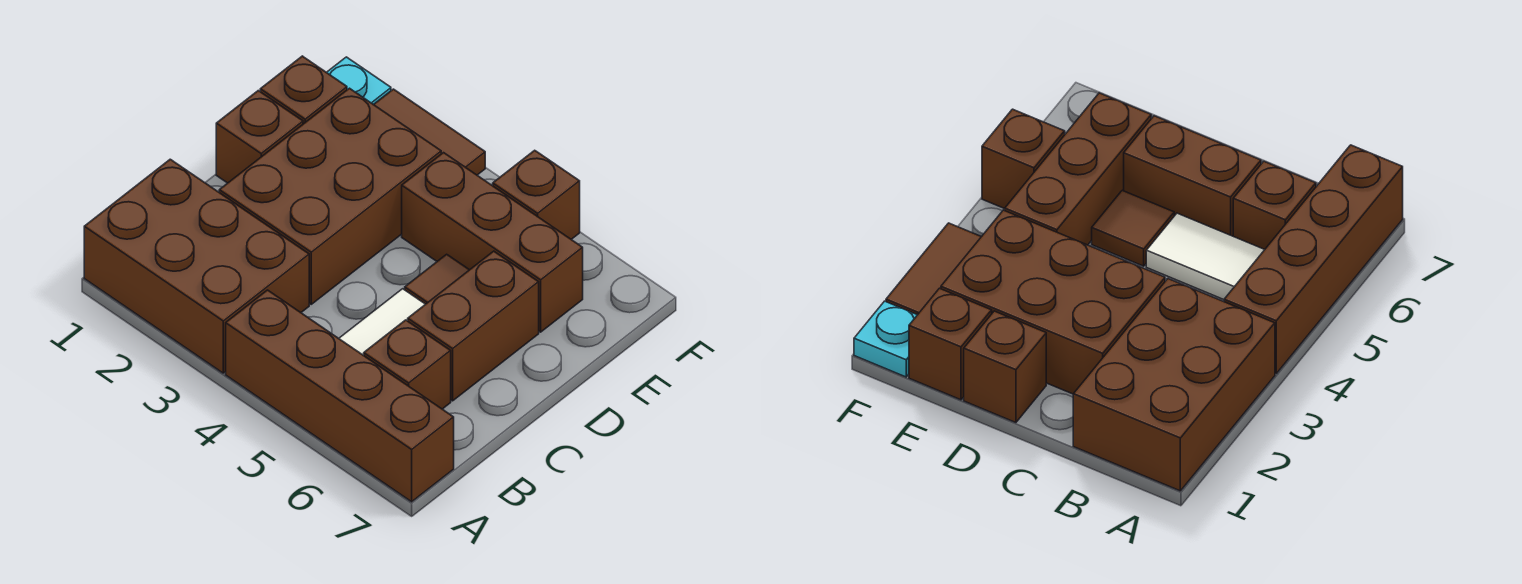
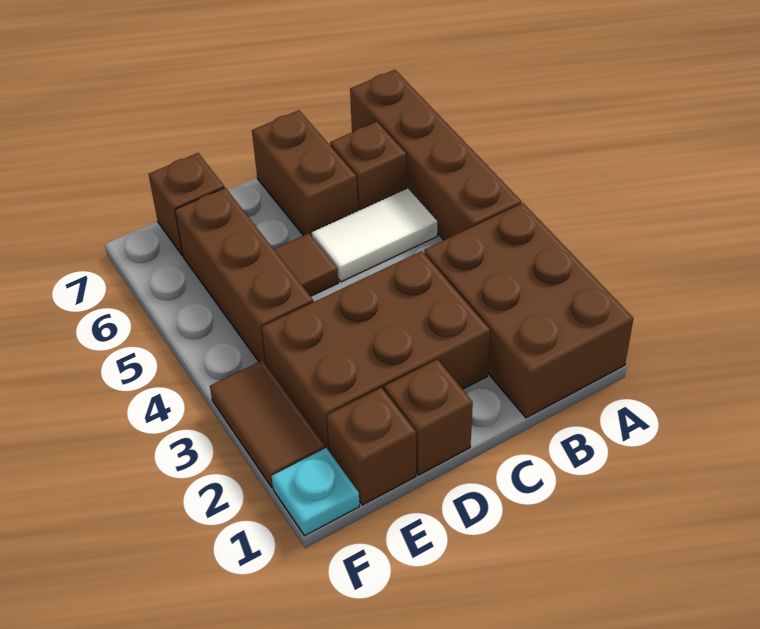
brown brick C6:D6 level 1 -> brown brick C6:C7 level 1
brown brick F5 level 1 -> brown brick E7 level 1

